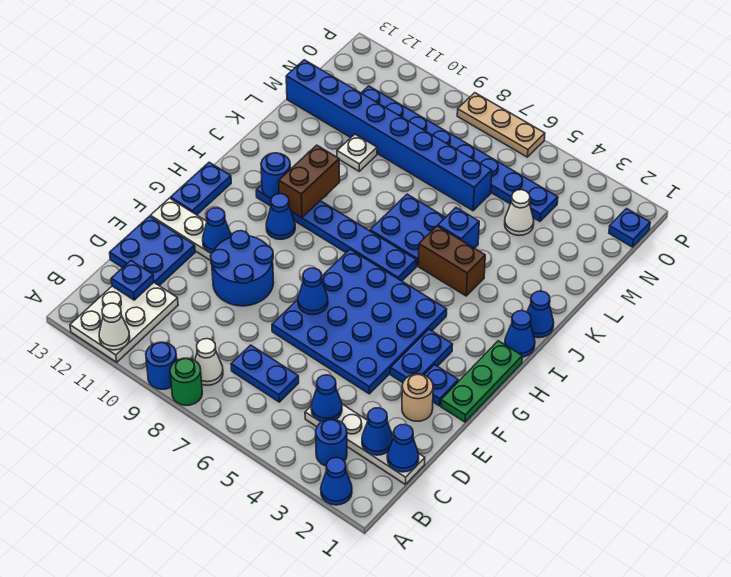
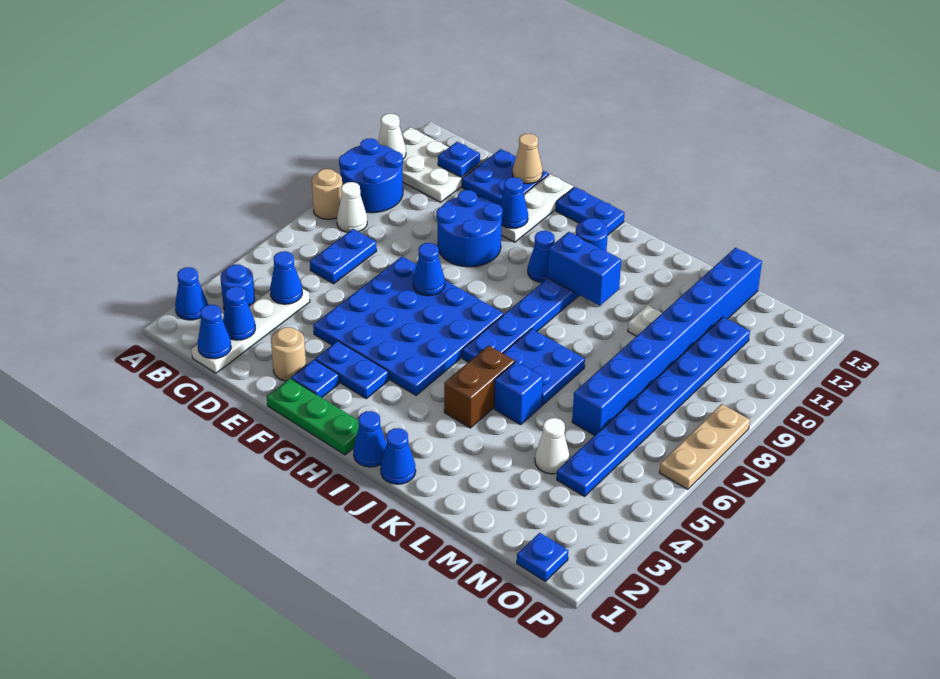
green round brick A8 level 1 -> tan round brick A8 level 1
blue round brick A9 level 1 -> blue round brick A9:B10 level 1
none -> tan cone E13 level 2
brown brick I10:J10 level 2 -> blue brick I10:J10 level 2

